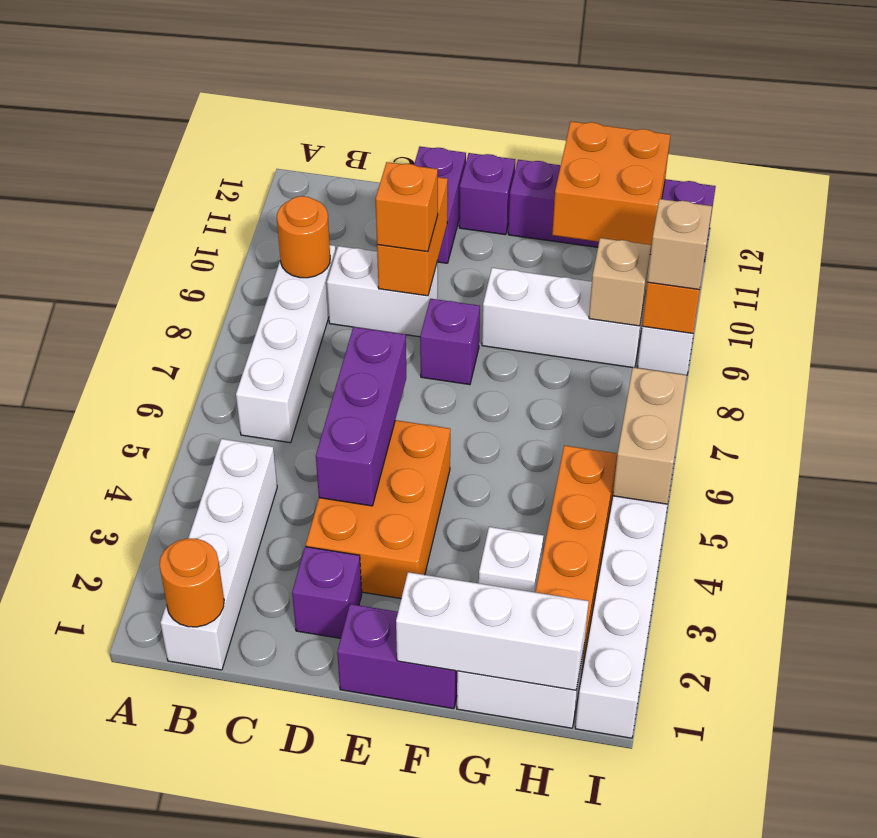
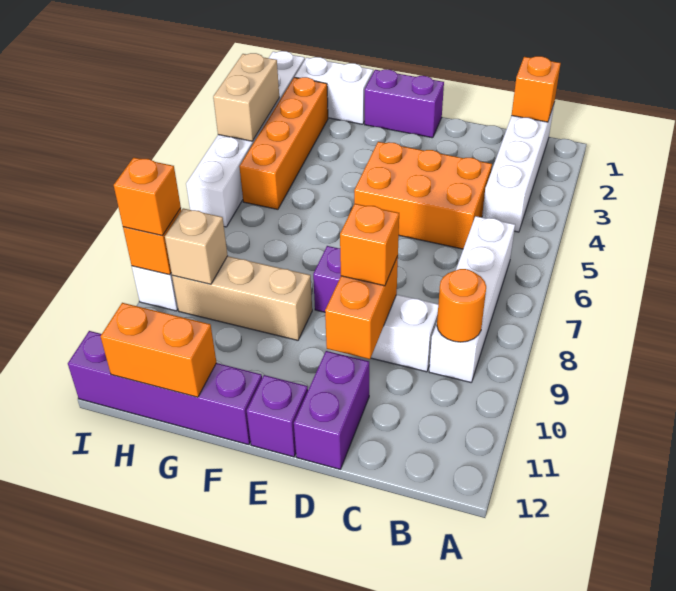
orange round brick B1 level 2 -> orange brick B1 level 2
purple brick D2 level 1 -> none
orange brick D3:E5 level 1 -> orange brick C4:E5 level 1
purple brick D4:D6 level 2 -> none
white brick F1:H1 level 2 -> none
white brick F9:H9 level 1 -> tan brick F9:H9 level 1
white brick G3 level 1 -> none
orange brick G11:H12 level 2 -> orange brick G12:H12 level 2
tan brick I5:I6 level 2 -> tan brick I3:I4 level 2
tan brick I9 level 3 -> orange brick I9 level 3

